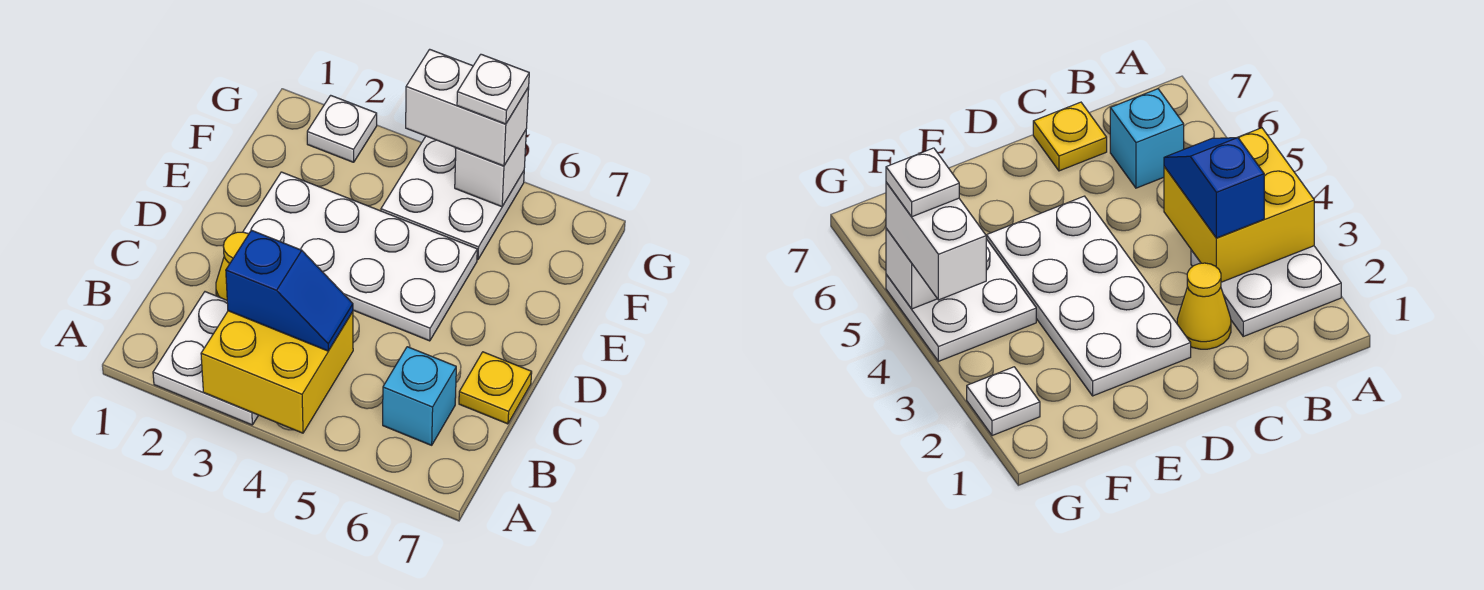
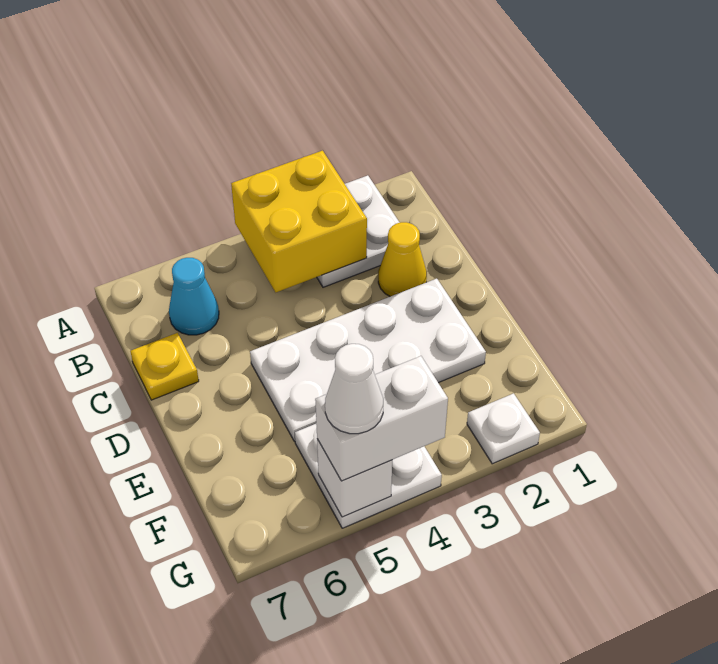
blue slope B3:B4 level 3 top 3 -> none
cyan brick B6 level 1 -> cyan cone B6 level 1
white plate G5 level 4 -> white cone G5 level 4

